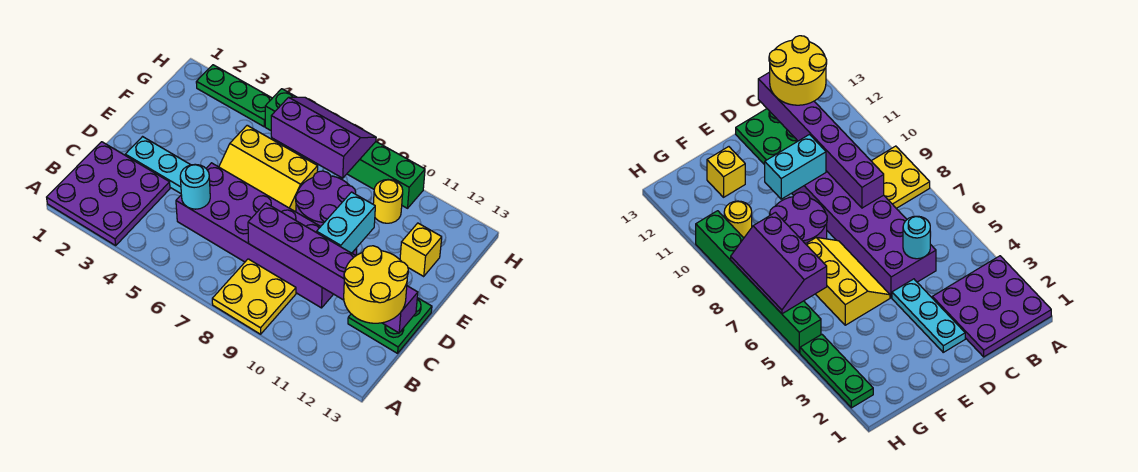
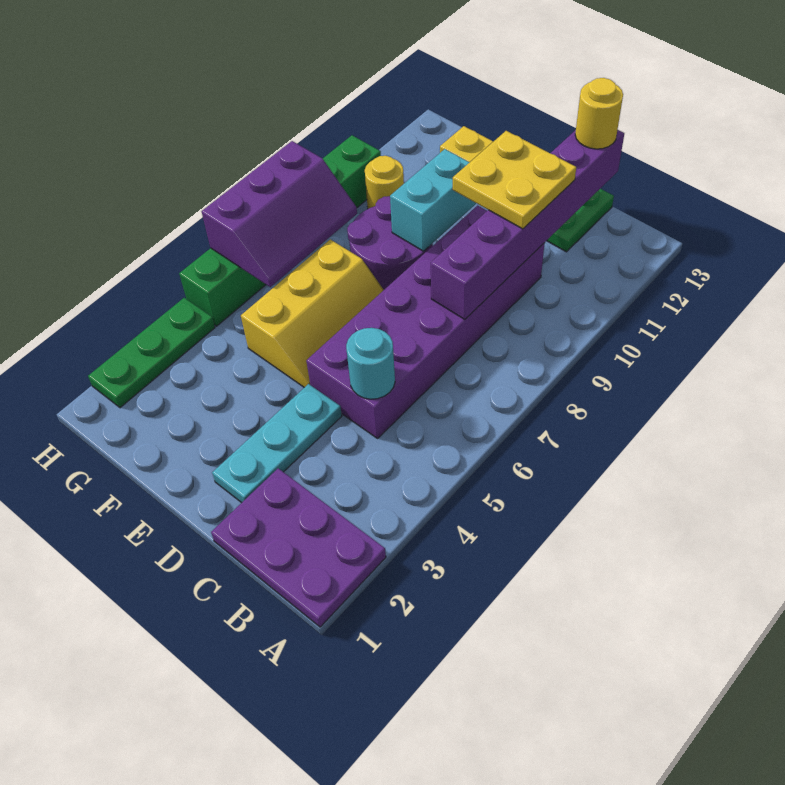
purple plate A1:C3 level 1 -> purple plate A1:C2 level 1
yellow plate A8:B9 level 1 -> yellow plate C10:D11 level 3
yellow round brick B12:C13 level 3 -> yellow round brick C13 level 3
cyan brick D10:E10 level 2 -> cyan brick E9:E10 level 2
purple slope G6:H8 level 2 top G -> purple slope G6:H8 level 2 top H

